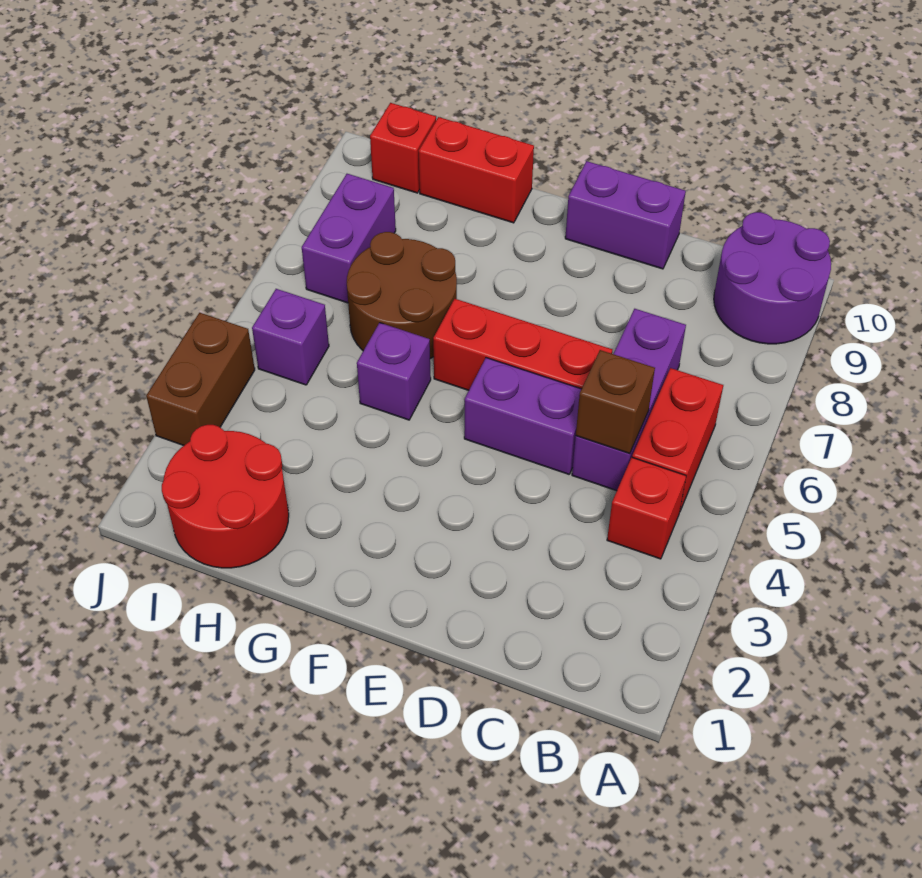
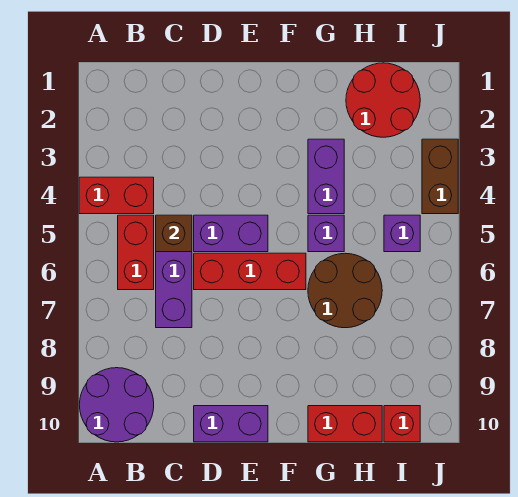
red brick B4 level 1 -> red brick A4:B4 level 1
purple brick I7:I8 level 1 -> purple brick G3:G4 level 1

